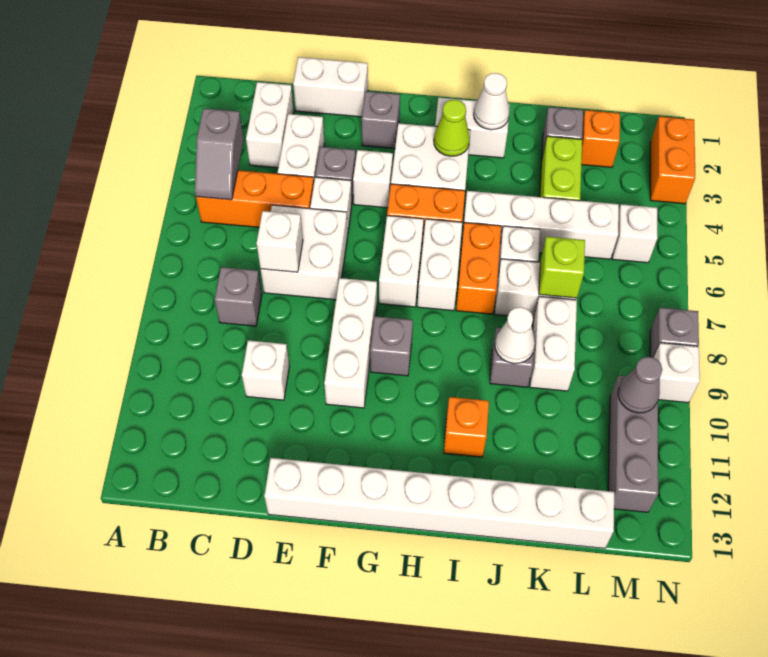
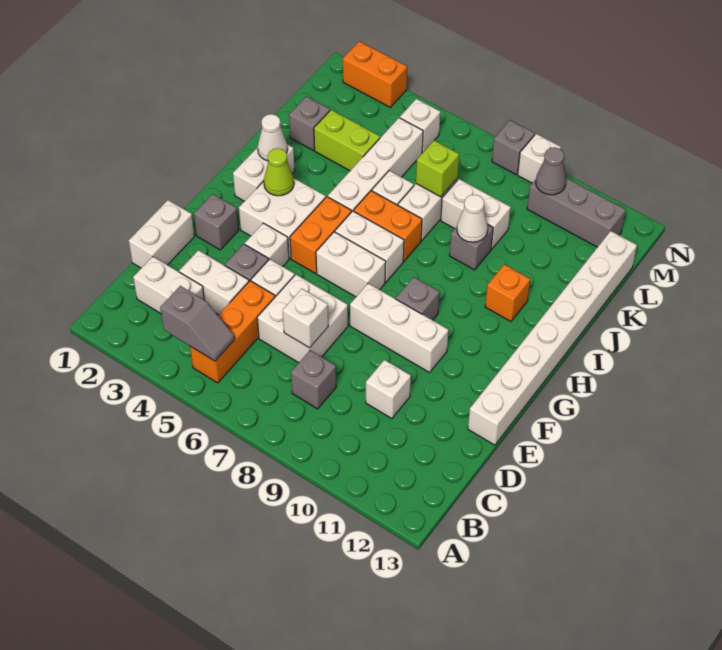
orange brick L2 level 1 -> none

